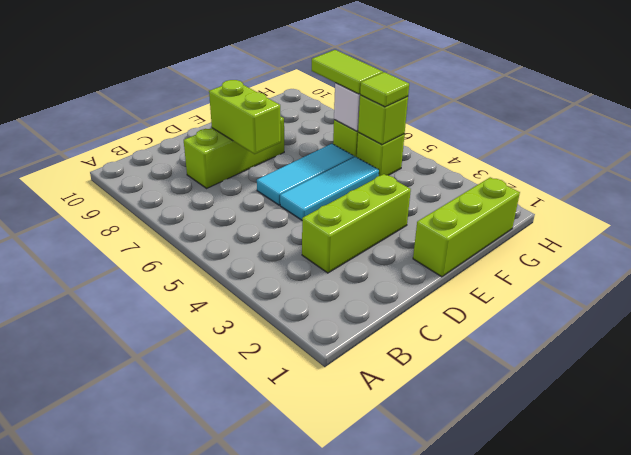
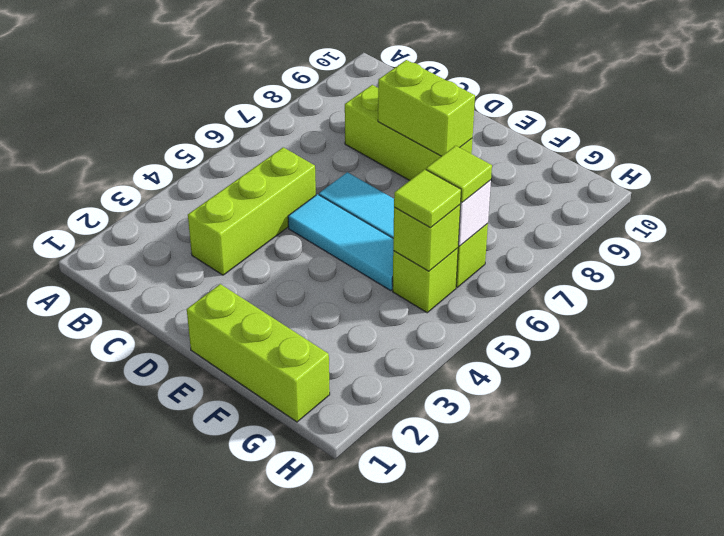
lime brick C3:E3 level 1 -> lime brick C3:C5 level 1
lime brick D7:D8 level 2 -> lime brick D8:E8 level 2
lime tile G6:G7 level 3 -> lime tile G6 level 3

